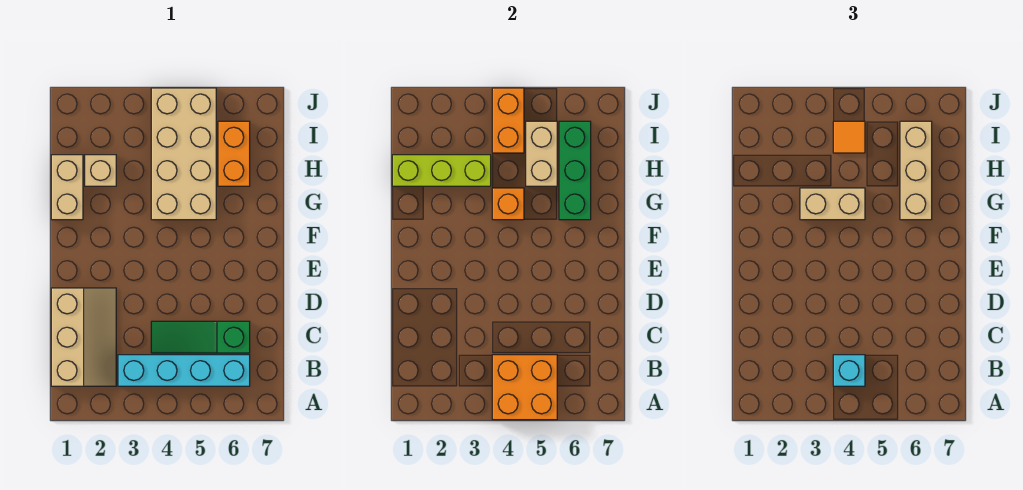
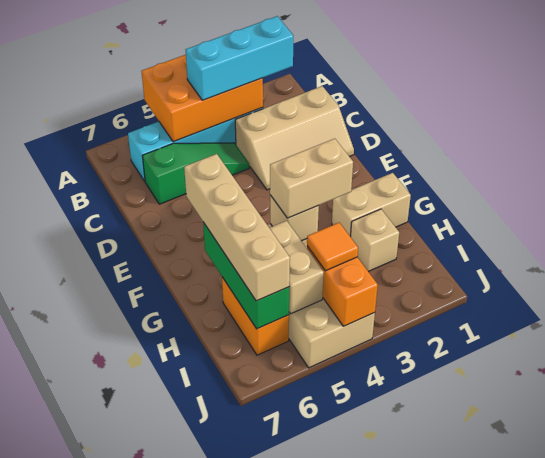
orange brick A4:B5 level 2 -> orange brick A3:B5 level 2
tan slope B1:D2 level 1 top 1 -> tan slope C1:D3 level 1 top C
cyan brick B4 level 3 -> cyan brick B2:B4 level 3
tan brick G1:H1 level 1 -> tan brick G1:G2 level 1
orange brick G4 level 2 -> tan brick G4 level 2
tan brick G6:I6 level 3 -> tan brick F6:I6 level 3
lime brick H1:H3 level 2 -> none

